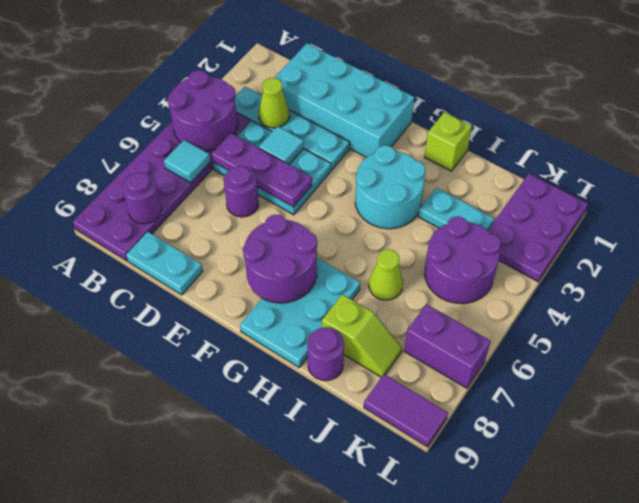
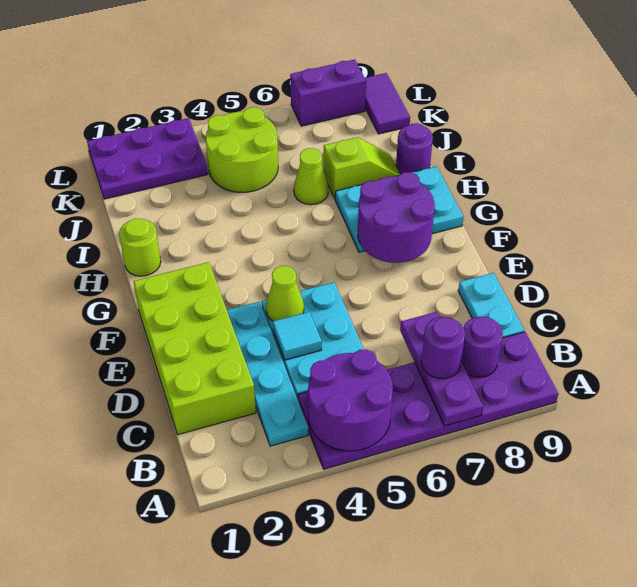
cyan tile B6 level 2 -> none
cyan brick C1:F2 level 1 -> lime brick C1:F2 level 1
lime cone C3 level 2 -> lime cone E4 level 2
purple plate C5:E5 level 2 -> purple plate A7:C7 level 2
purple round brick D6 level 1 -> purple round brick B7 level 3
cyan round brick G3:H4 level 1 -> none
lime brick H1 level 1 -> lime round brick H1 level 1
cyan plate I3:J3 level 1 -> none
lime slope I8:J8 level 1 top I -> lime slope I7:I8 level 1 top 7
purple round brick J4:K5 level 1 -> lime round brick J4:K5 level 1
purple brick K7:L7 level 1 -> purple brick L7:L8 level 1

